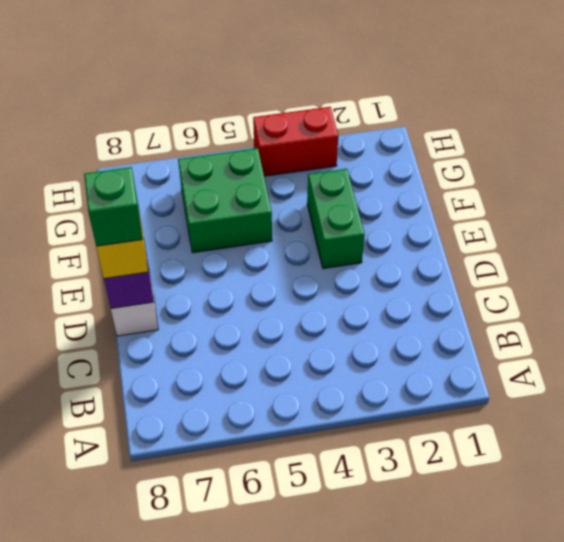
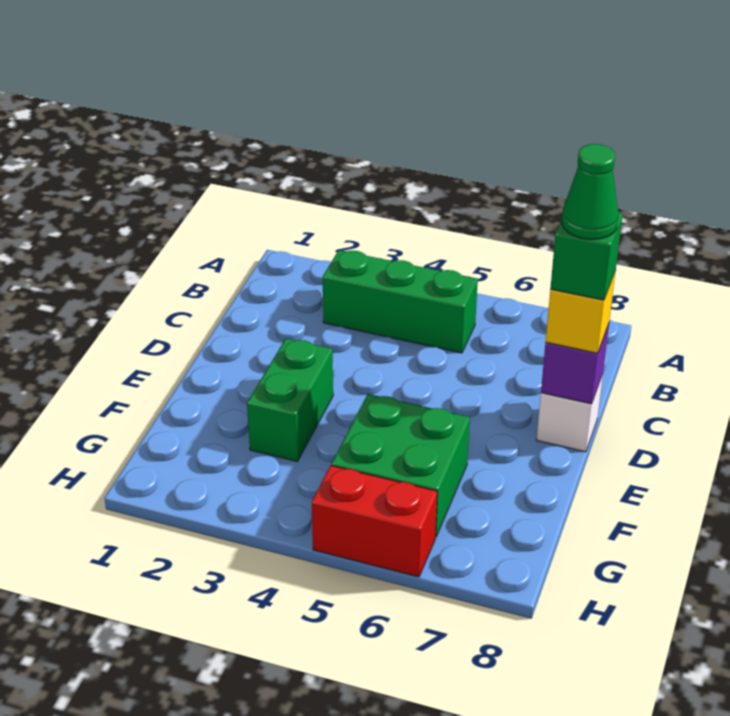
none -> green brick B3:B5 level 1
none -> green cone D8 level 5
red brick H3:H4 level 1 -> red brick H5:H6 level 1

